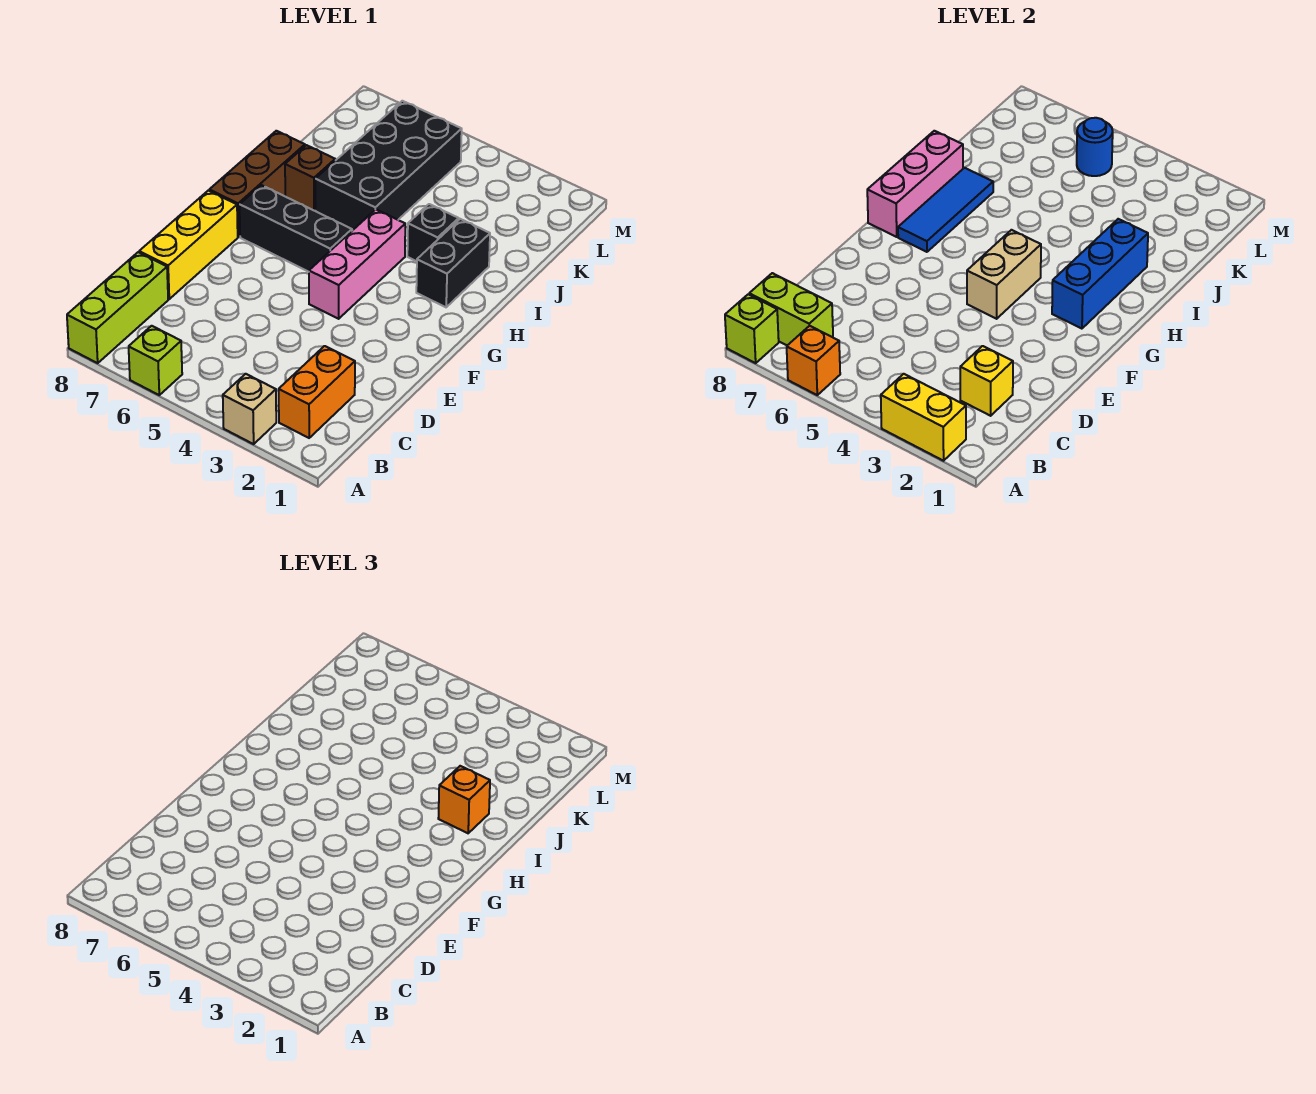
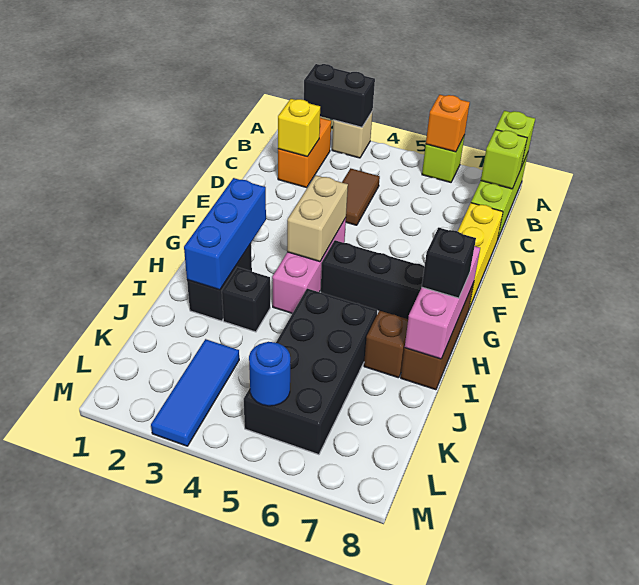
yellow brick A2:A3 level 2 -> black brick A2:A3 level 2
lime brick B7:B8 level 2 -> lime brick B8 level 2
none -> brown tile C4:D4 level 1
blue tile G7:I7 level 2 -> blue tile K3:M3 level 1
none -> black brick H8 level 3
orange brick I2 level 3 -> none

